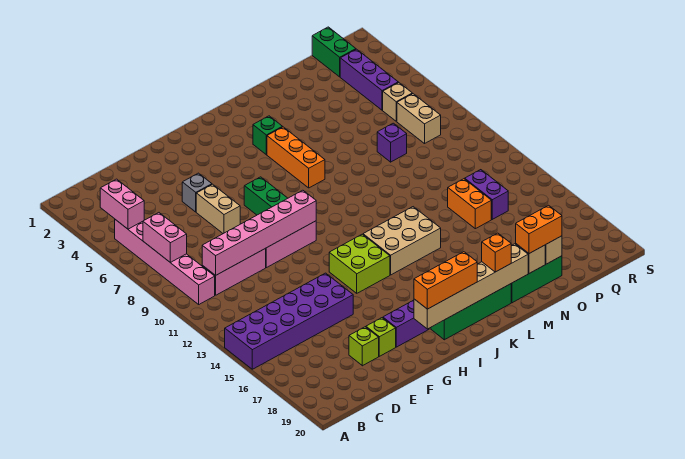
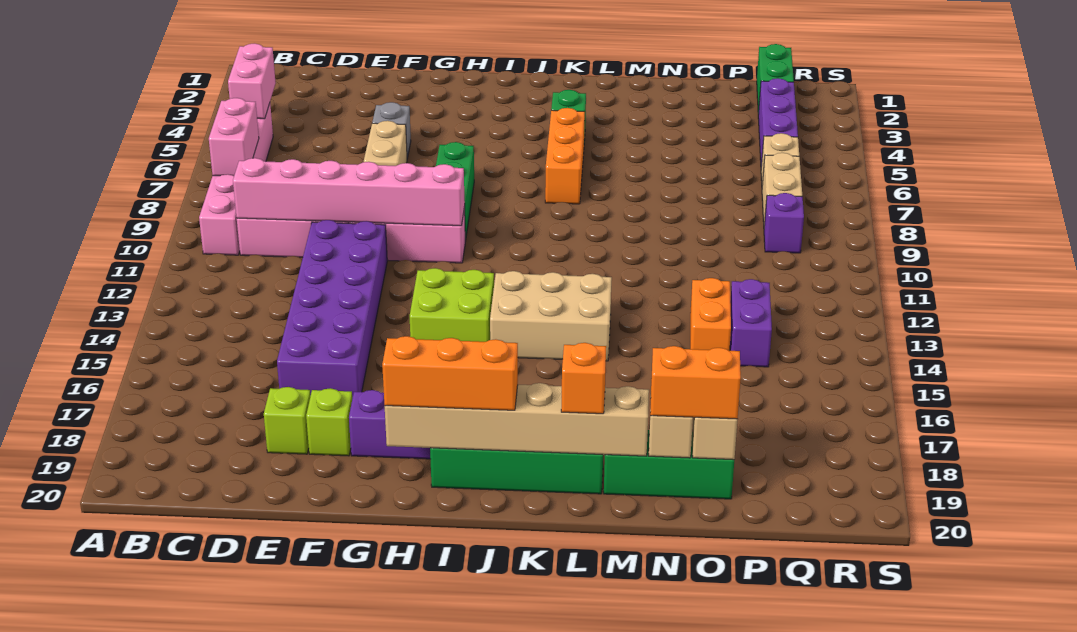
purple brick A14:F15 level 1 -> purple brick E11:F16 level 1
purple brick O8 level 1 -> purple brick Q9 level 1

